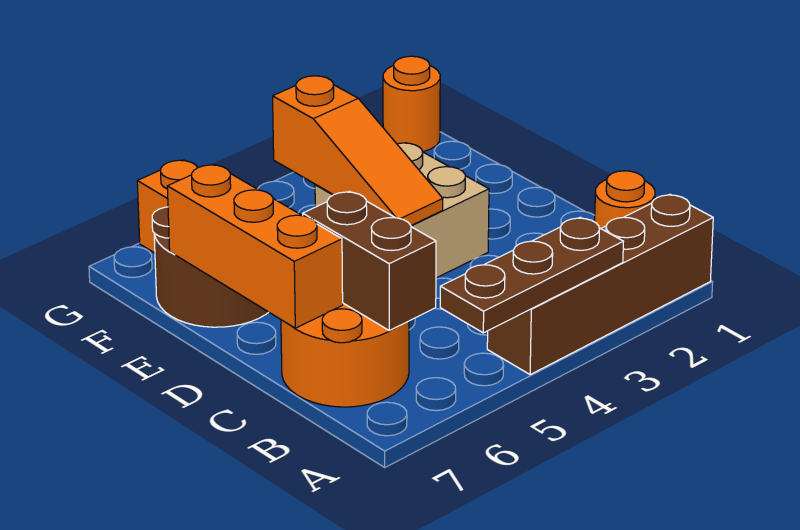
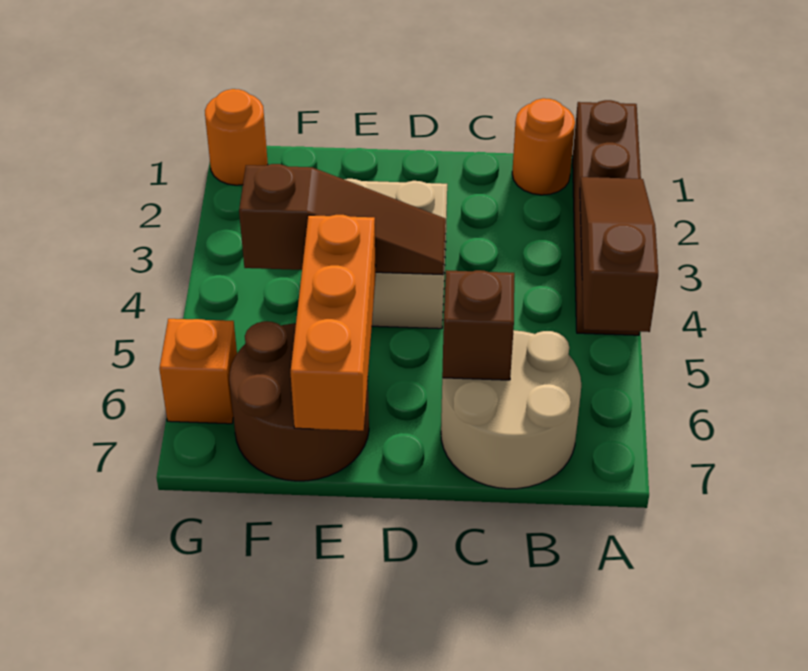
brown plate A3:A5 level 2 -> brown slope A3:A5 level 2 top 5
orange round brick B6:C7 level 1 -> tan round brick B6:C7 level 1
brown brick B6:C6 level 2 -> brown brick C6 level 2
orange brick C7:E7 level 2 -> orange brick E5:E7 level 2
orange slope D4:F4 level 2 top F -> brown slope D4:F4 level 2 top F

